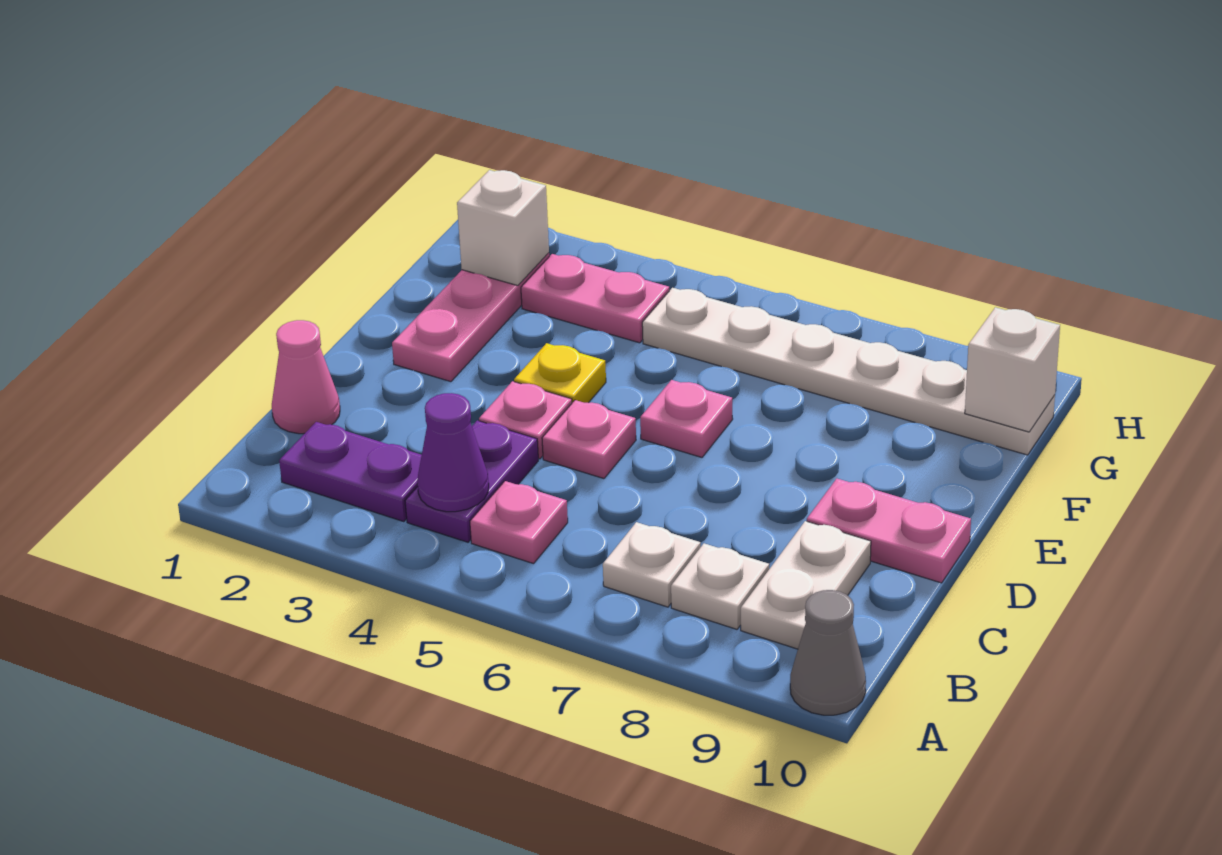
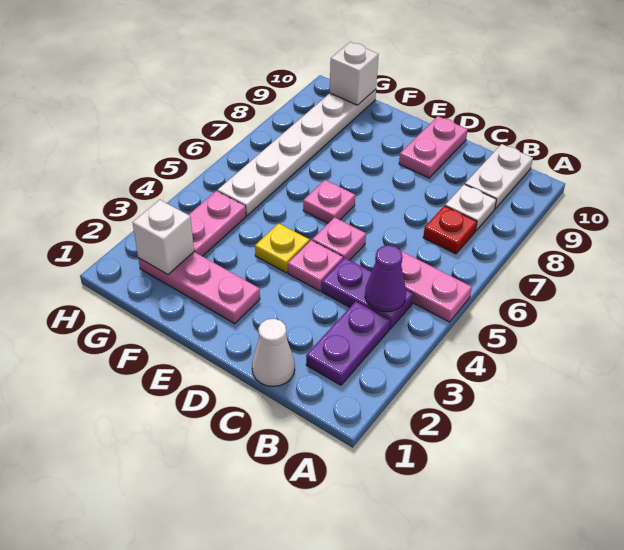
grey cone A10 level 1 -> none
pink plate B5 level 1 -> pink plate A5:B5 level 1
white plate B7 level 1 -> red plate B7 level 1
white plate B9:C9 level 1 -> white plate B9:B10 level 1
pink cone C1 level 1 -> white cone C1 level 1

